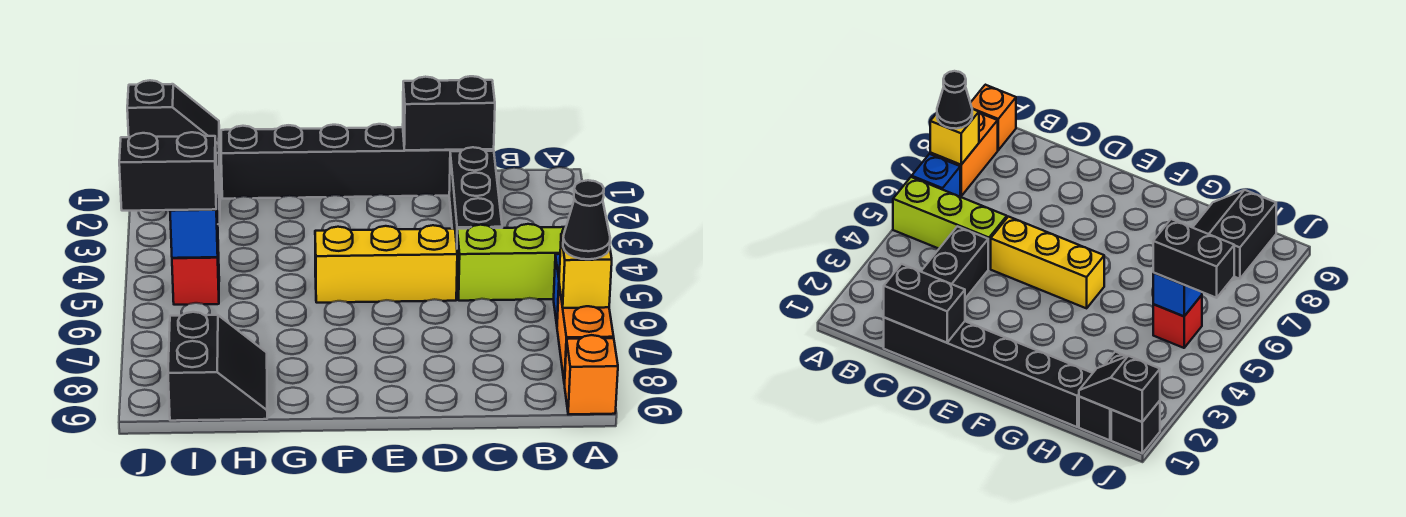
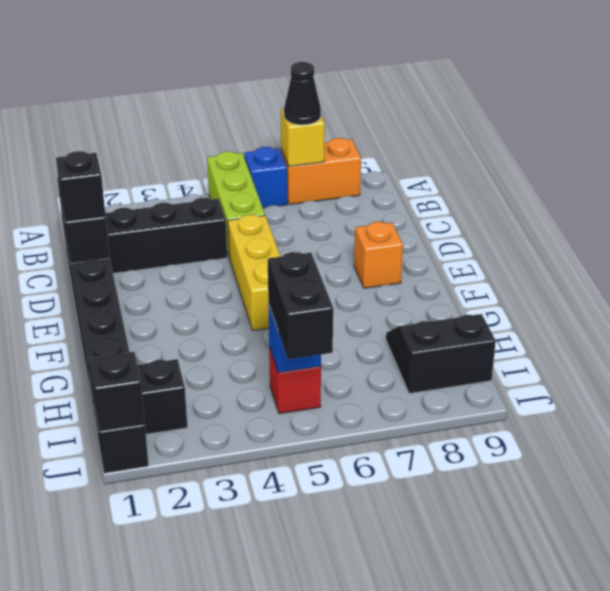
orange brick A9 level 1 -> orange brick E8 level 1
none -> black brick D1 level 3

